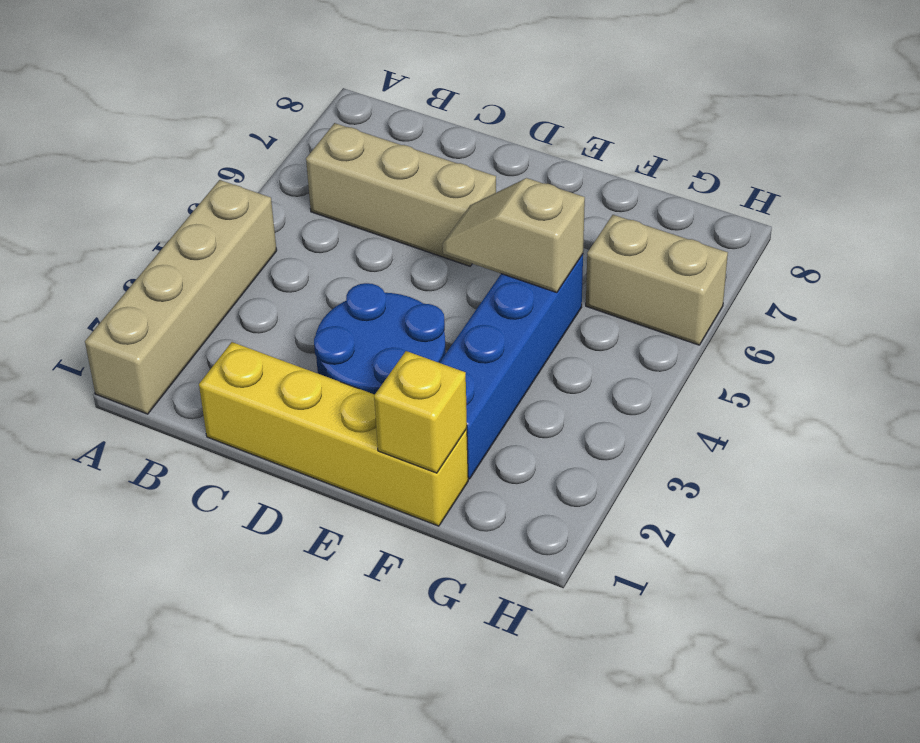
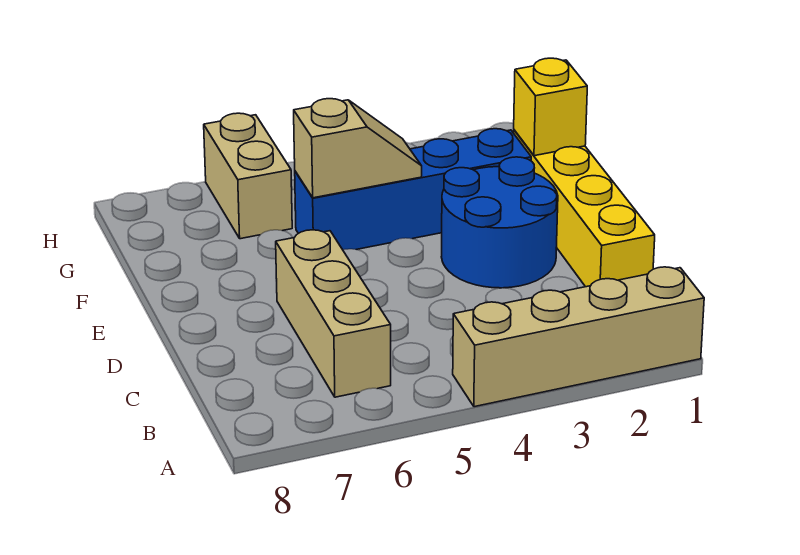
tan slope E5:F5 level 2 top F -> tan slope F4:F5 level 2 top 5

